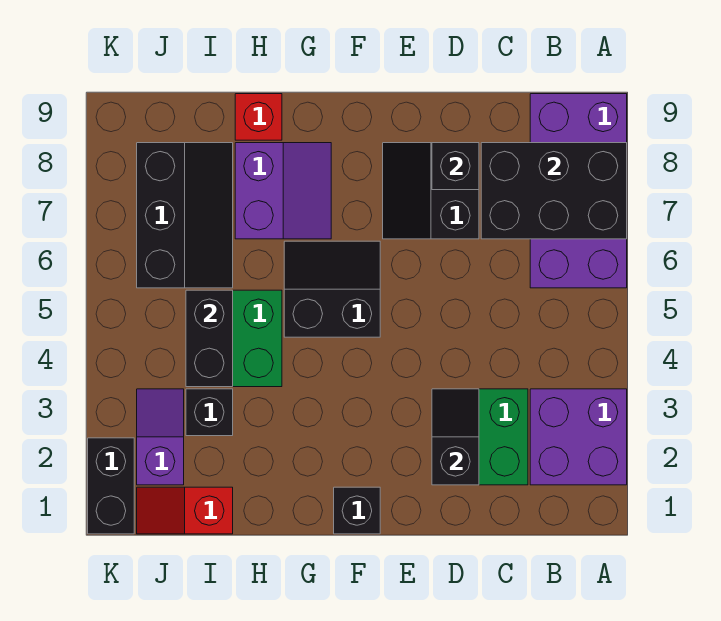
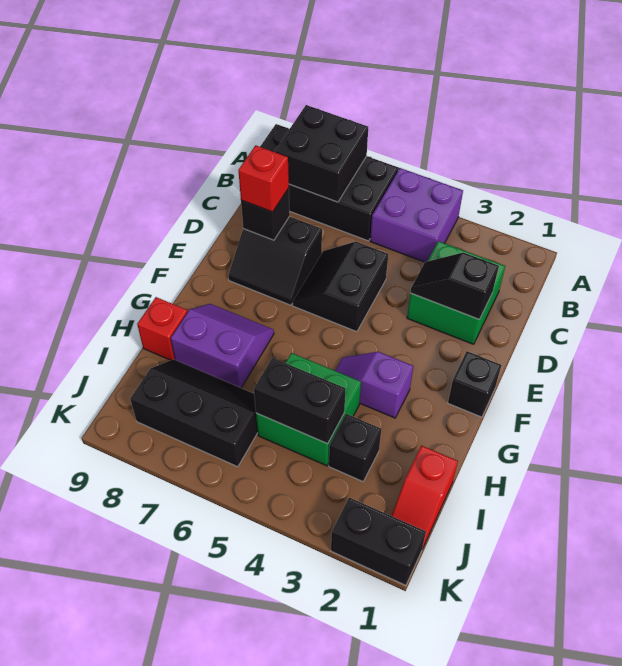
purple brick A2:B3 level 1 -> purple brick A4:B5 level 1
purple brick A6:B9 level 1 -> black brick A6:B9 level 1
black brick A7:C8 level 2 -> black brick A7:B8 level 2
none -> red brick D8 level 3
black slope F5:G6 level 1 top 5 -> black slope D5:E6 level 1 top 5
purple slope J2:J3 level 1 top 2 -> purple slope G3:G4 level 1 top 3

